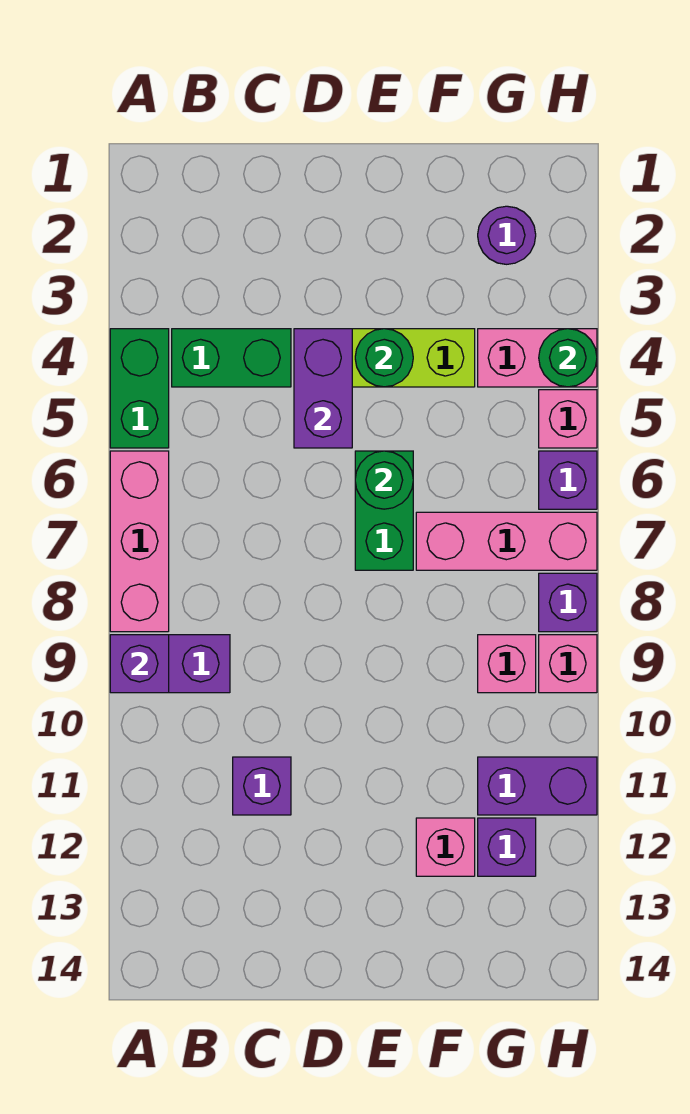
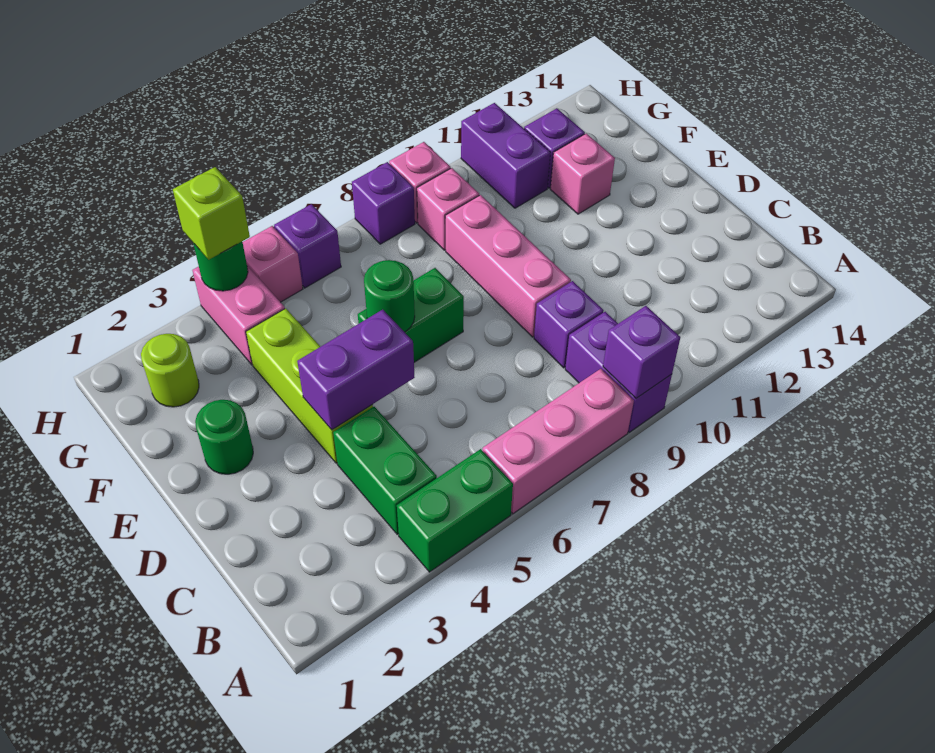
purple brick C11 level 1 -> purple brick C9 level 1
green round brick E4 level 2 -> green round brick E2 level 1
pink brick F7:H7 level 1 -> pink brick D9:F9 level 1
purple round brick G2 level 1 -> lime round brick G2 level 1
none -> lime brick H4 level 3

